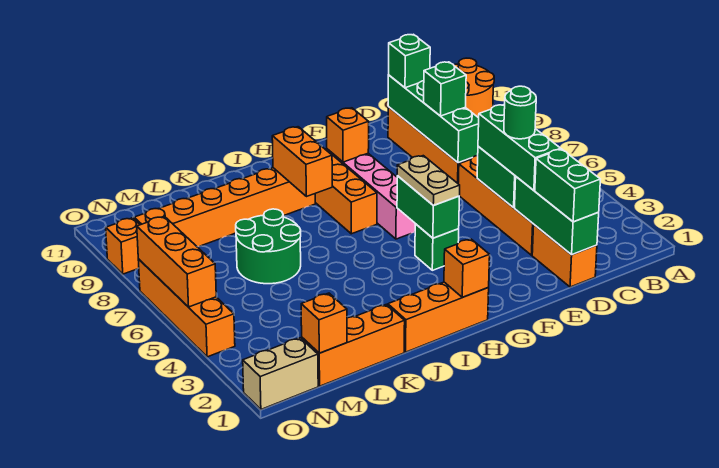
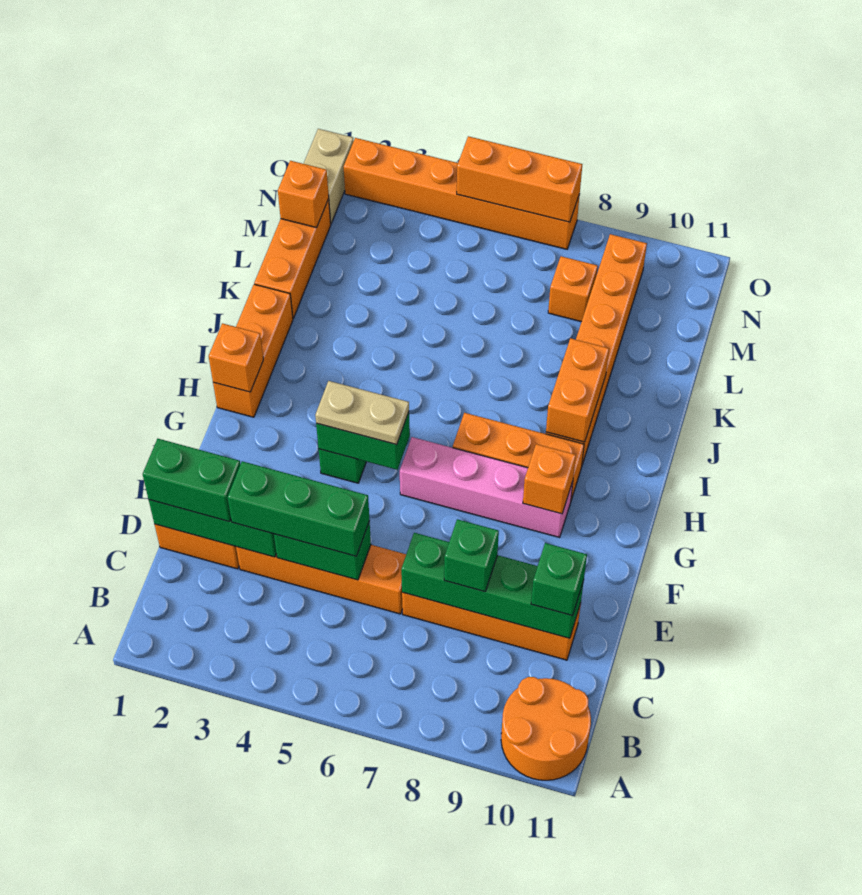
green round brick D4 level 4 -> none
orange brick I8:I9 level 2 -> orange brick I9:J9 level 2
green round brick K6:L7 level 1 -> none
orange brick O4:O7 level 1 -> orange brick O2:O7 level 1
orange brick O9 level 1 -> orange brick M8 level 1

